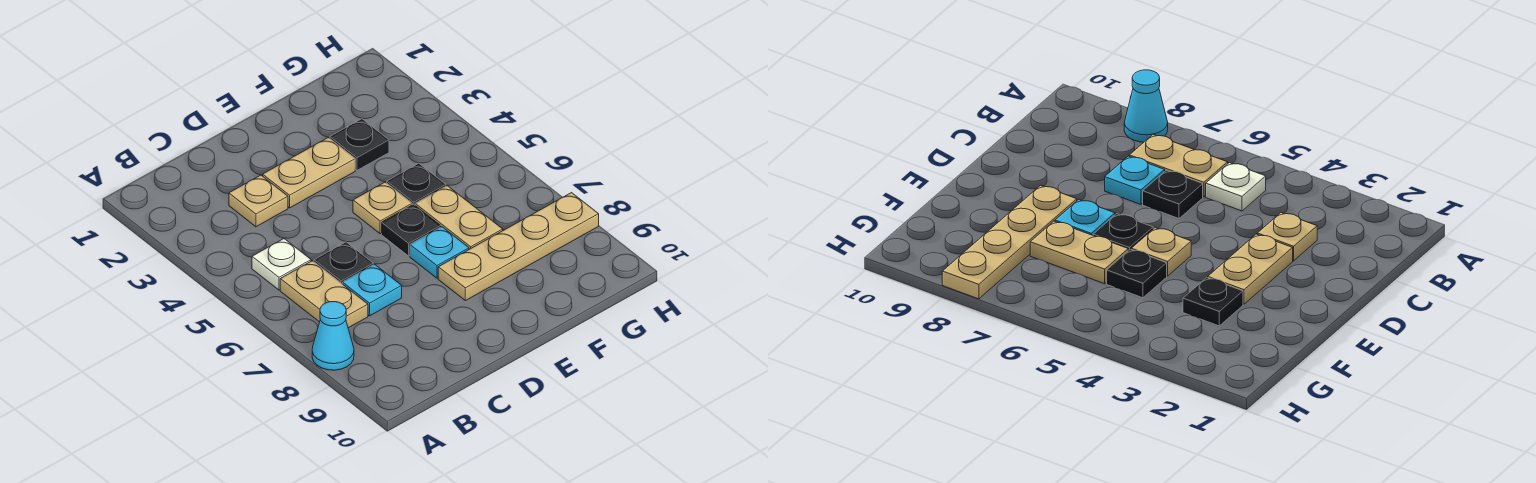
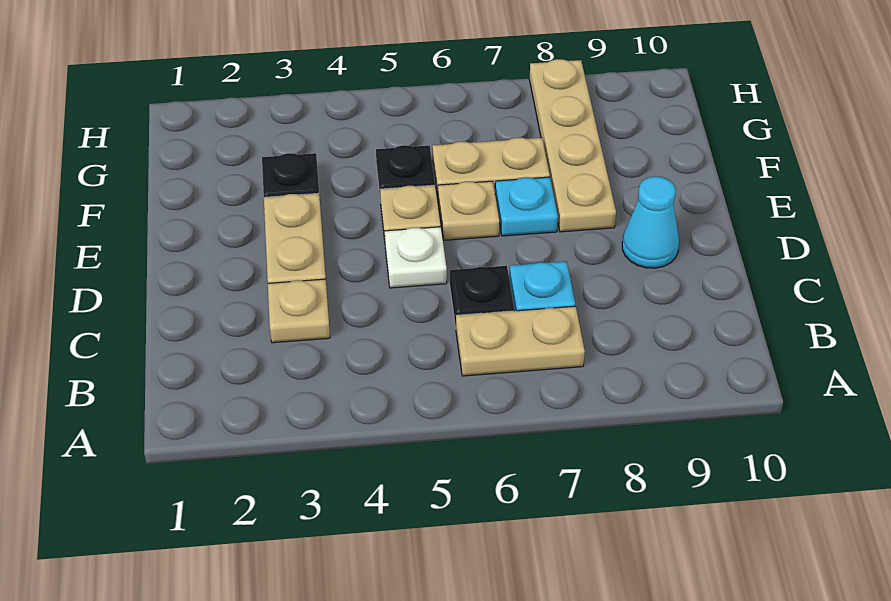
cyan cone A8 level 1 -> cyan cone D9 level 1
white plate B5 level 1 -> white plate D5 level 1
black plate E6 level 1 -> tan plate E6 level 1

